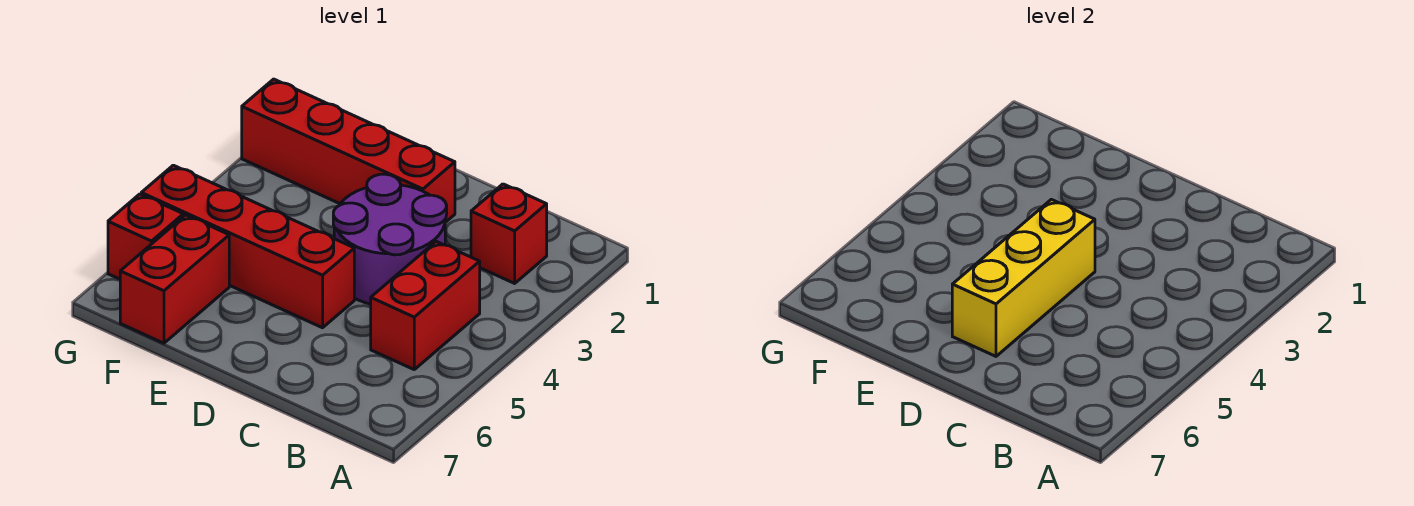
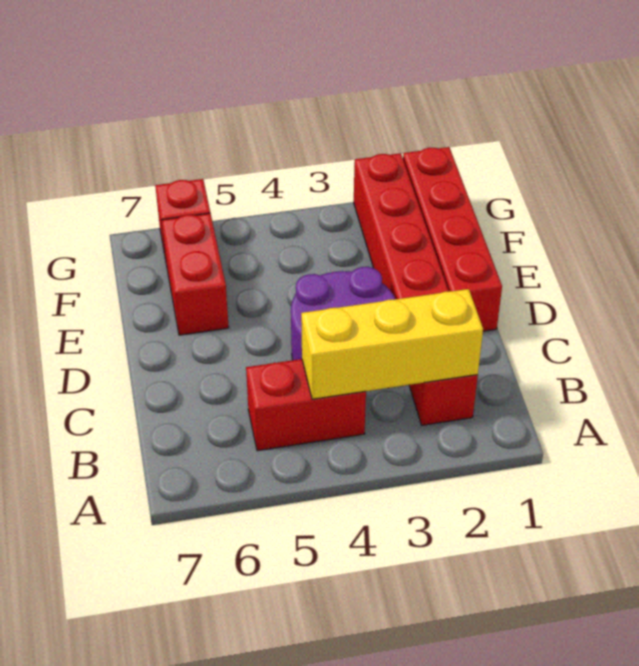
yellow brick D4:D6 level 2 -> yellow brick B2:B4 level 2
red brick D5:G5 level 1 -> red brick D1:G1 level 1
red brick F6:F7 level 1 -> red brick E6:F6 level 1

